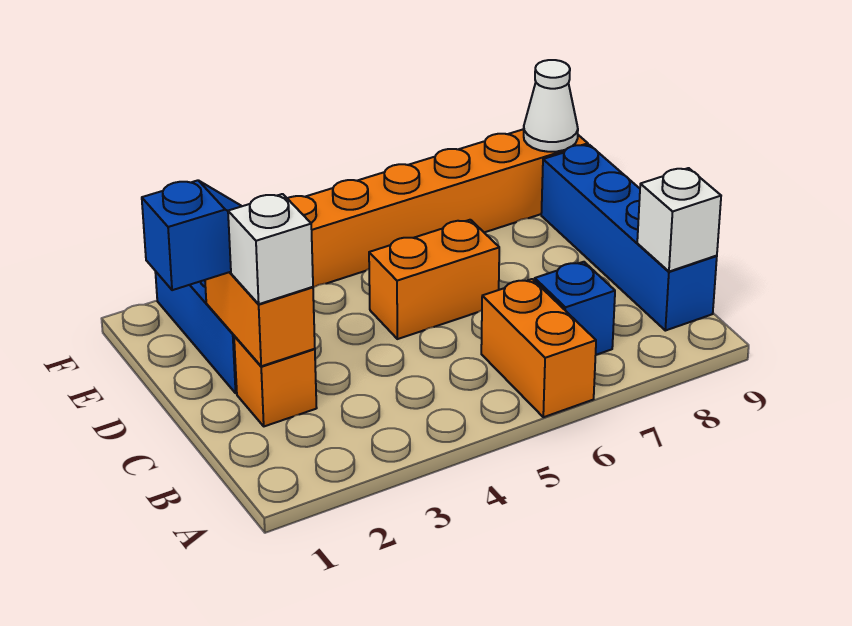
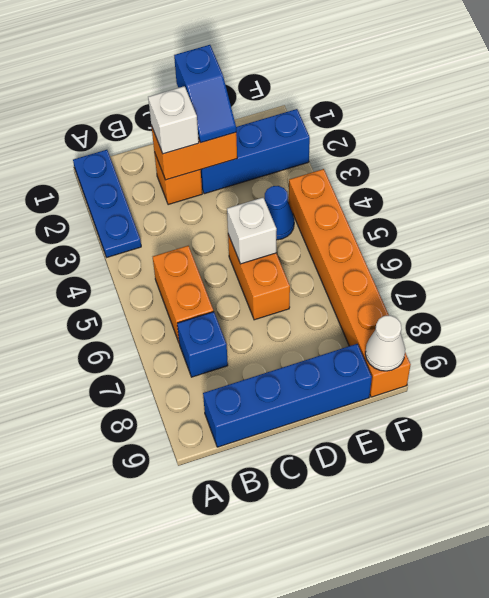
none -> blue plate A1:A3 level 1
orange brick A6:B6 level 1 -> orange brick B5:B6 level 1
white brick B9 level 2 -> white brick D5 level 2
none -> blue cone E4 level 1

